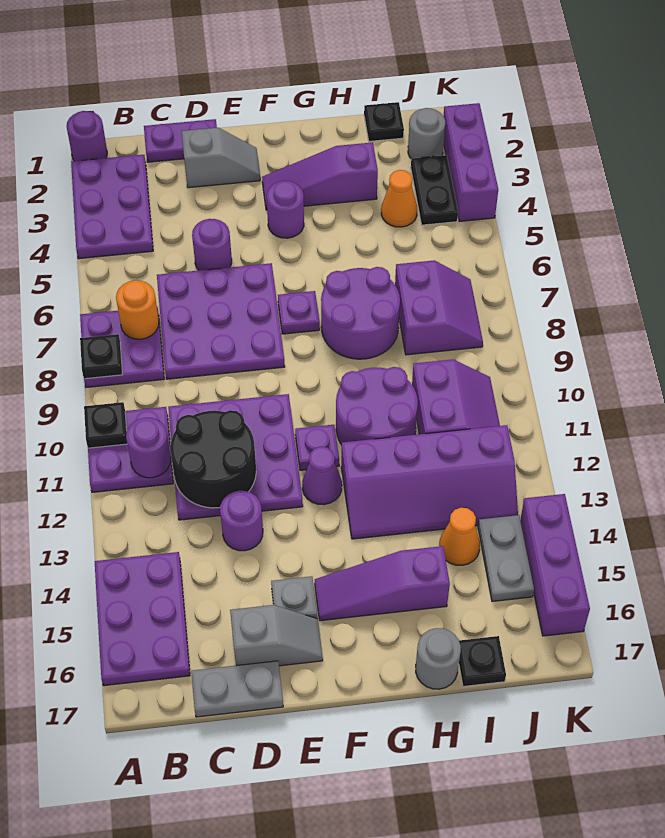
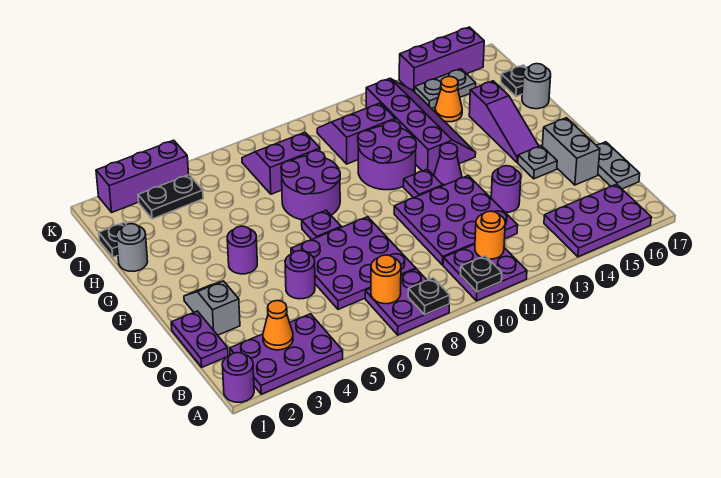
purple round brick B11 level 2 -> orange round brick B11 level 2
black round brick C11:D12 level 2 -> none
grey slope D16:E16 level 1 top D -> grey brick D16:E16 level 1
purple slope F3:H3 level 1 top H -> none
orange cone I4 level 1 -> orange cone B3 level 2
grey round brick J2 level 1 -> grey round brick H1 level 1

